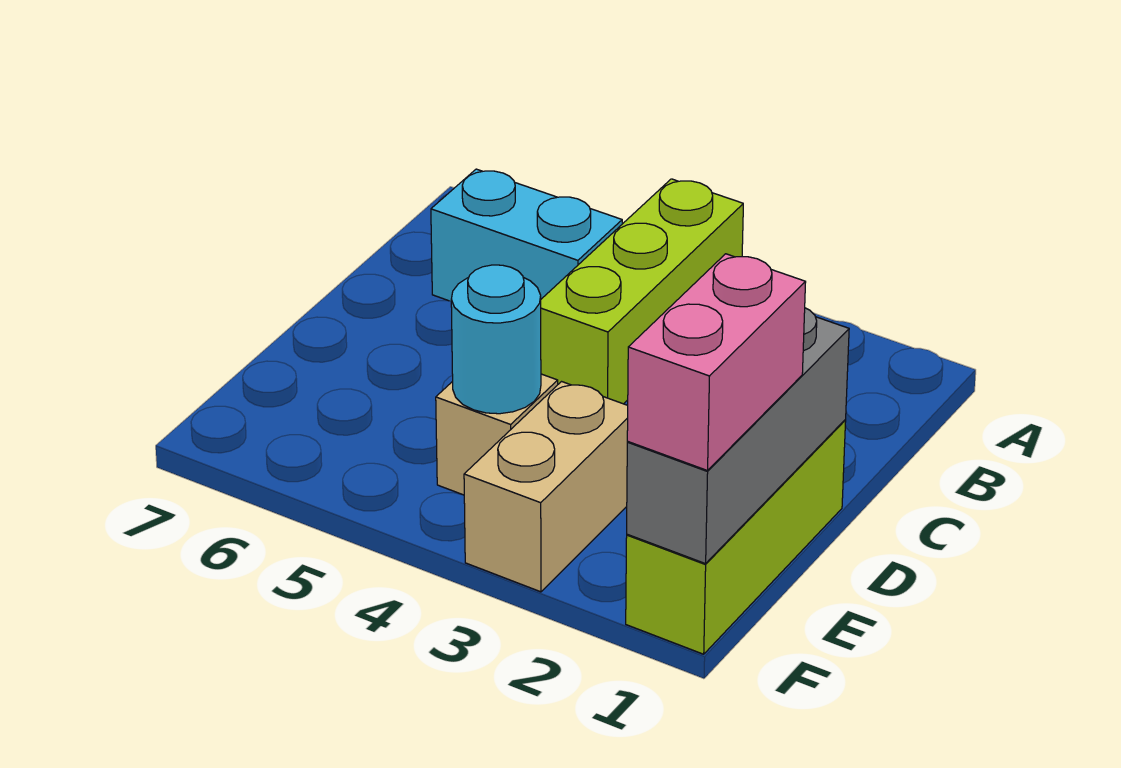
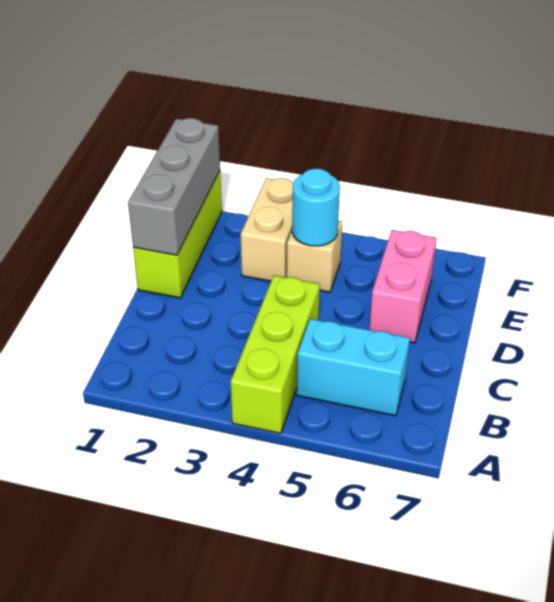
pink brick E1:F1 level 3 -> pink brick D6:E6 level 1

